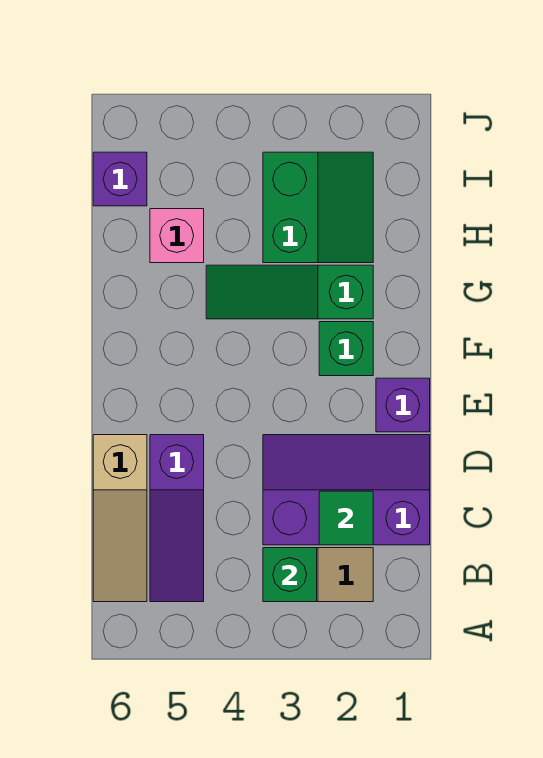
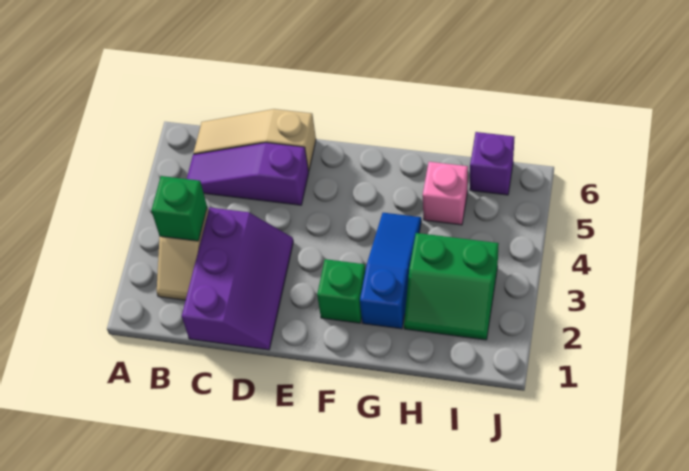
green tile C2 level 2 -> none
purple brick E1 level 1 -> none
green slope G2:G4 level 1 top 2 -> blue slope G2:G4 level 1 top 2

